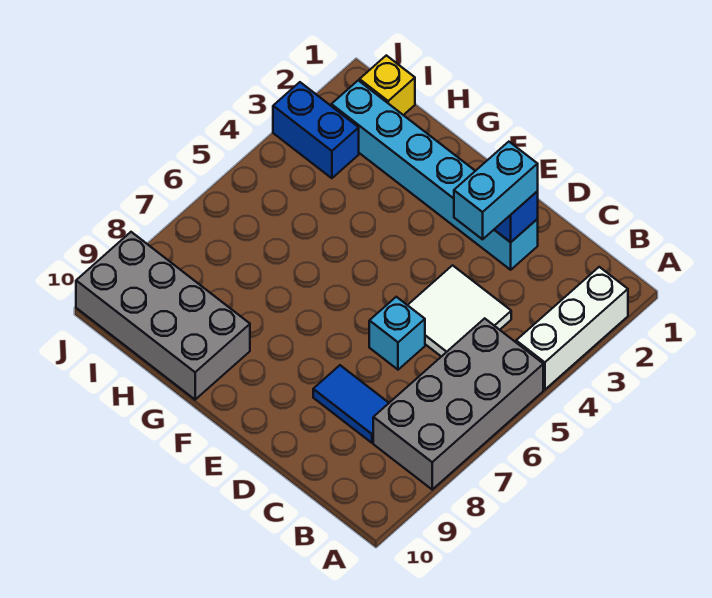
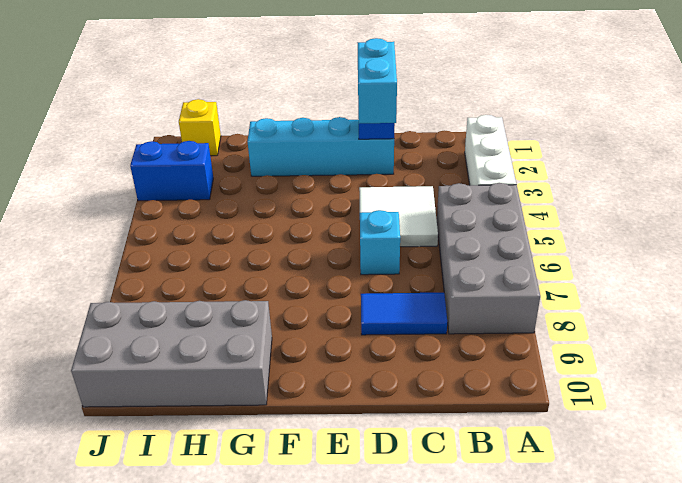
cyan brick D2:I2 level 1 -> cyan brick D2:G2 level 1

